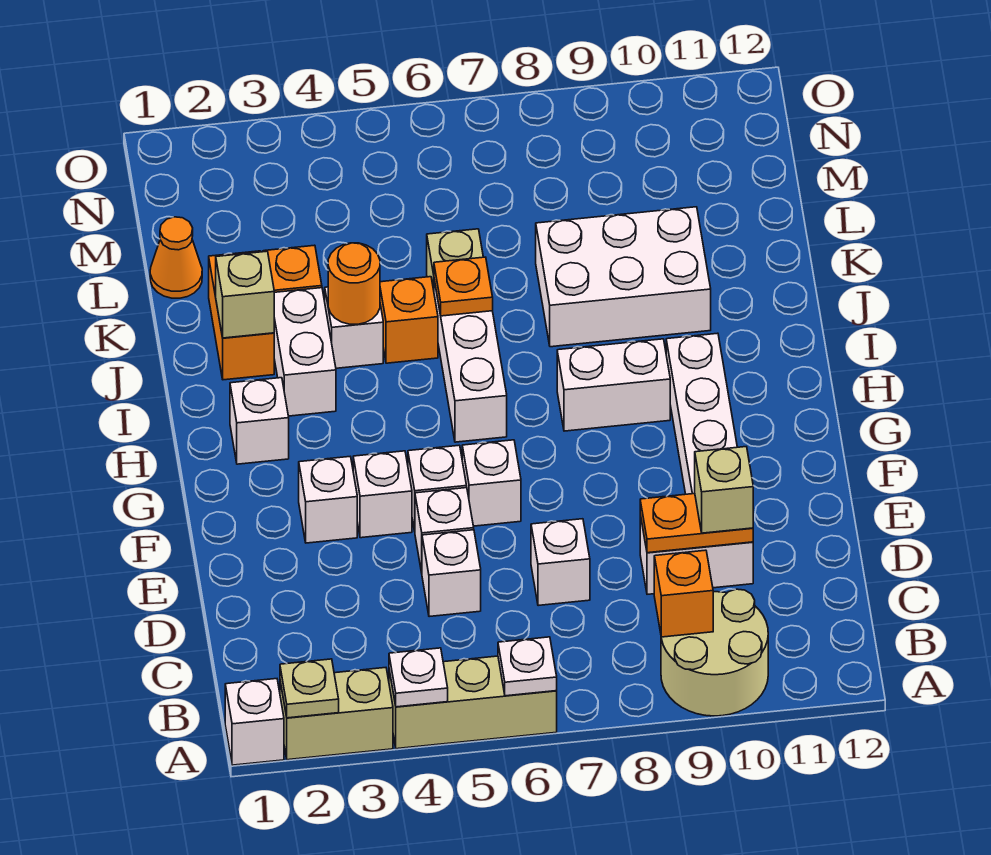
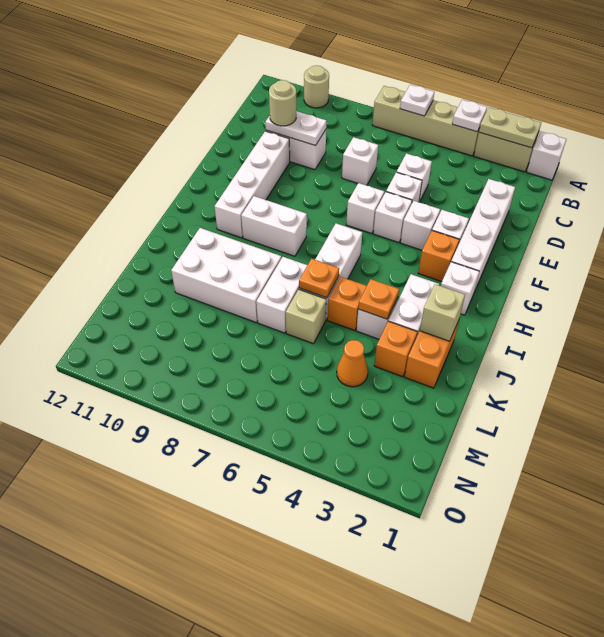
tan plate A2 level 2 -> tan plate A2:A3 level 2
tan brick A4:A6 level 1 -> tan brick A4:A7 level 1
tan round brick A9:B10 level 1 -> tan round brick A10 level 1
orange brick B9 level 2 -> orange brick G3 level 1
none -> white brick D2:G2 level 1
orange plate D9:D10 level 2 -> white plate D9:D10 level 2
tan brick D10 level 3 -> tan round brick D10 level 3
orange round brick J4 level 2 -> orange plate J4 level 2
none -> white brick J7:K7 level 1
orange cone L1 level 1 -> orange cone L4 level 1

